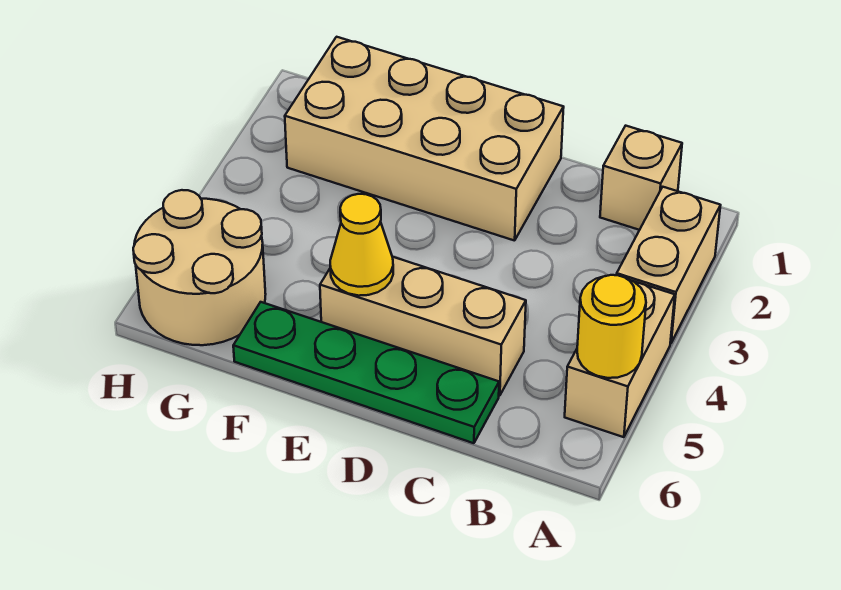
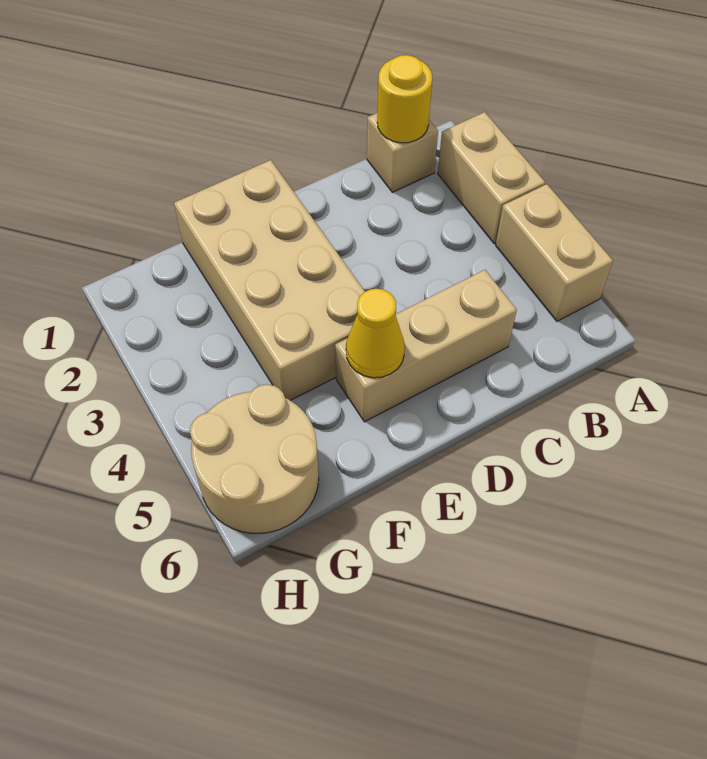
yellow round brick A5 level 2 -> yellow round brick B1 level 2
green plate C6:F6 level 1 -> none
tan brick D1:G2 level 1 -> tan brick E1:F4 level 1

